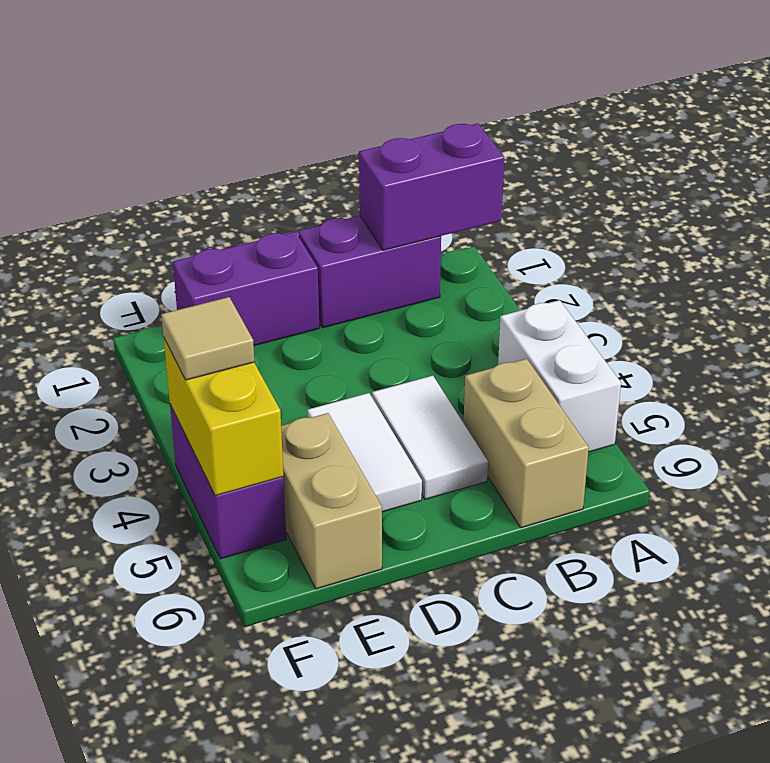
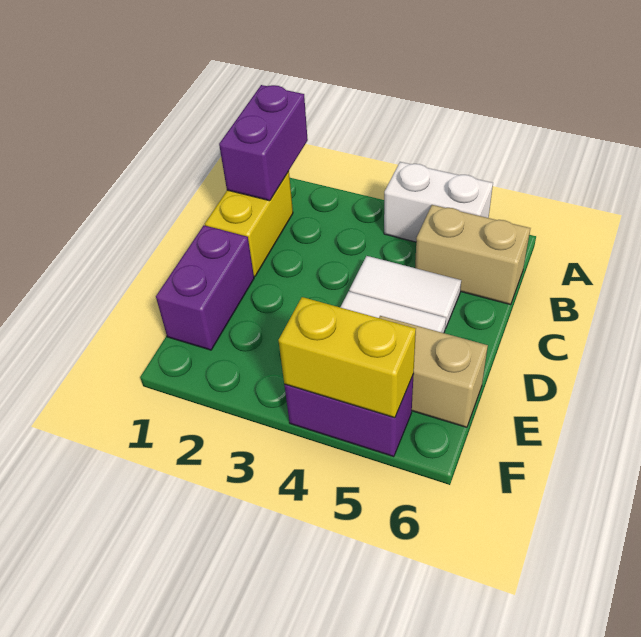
purple brick B1:C1 level 1 -> yellow brick B1:C1 level 1
tan tile F4 level 3 -> none

